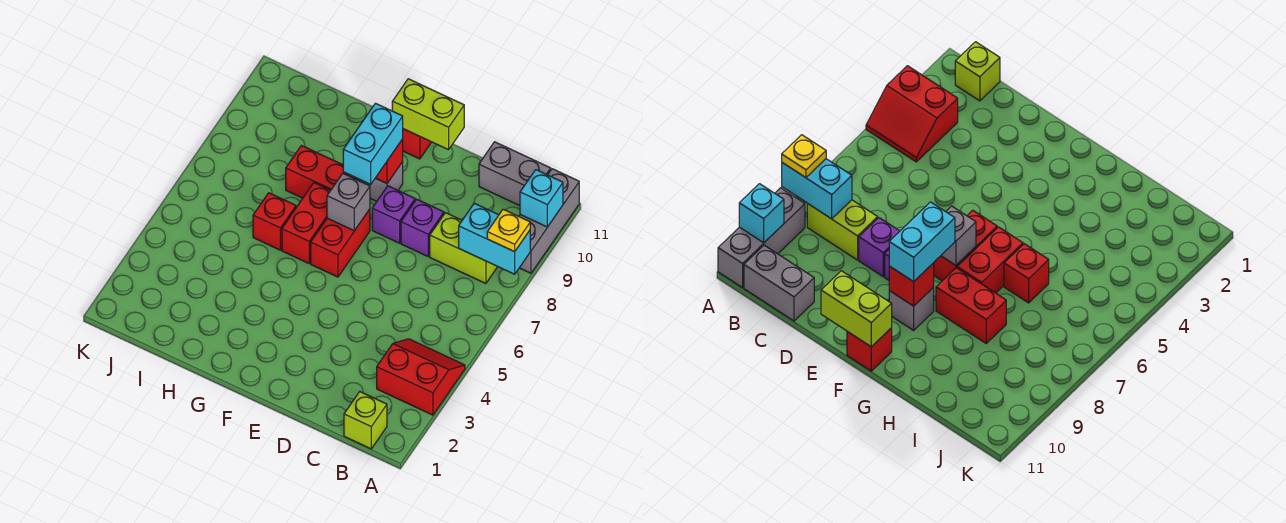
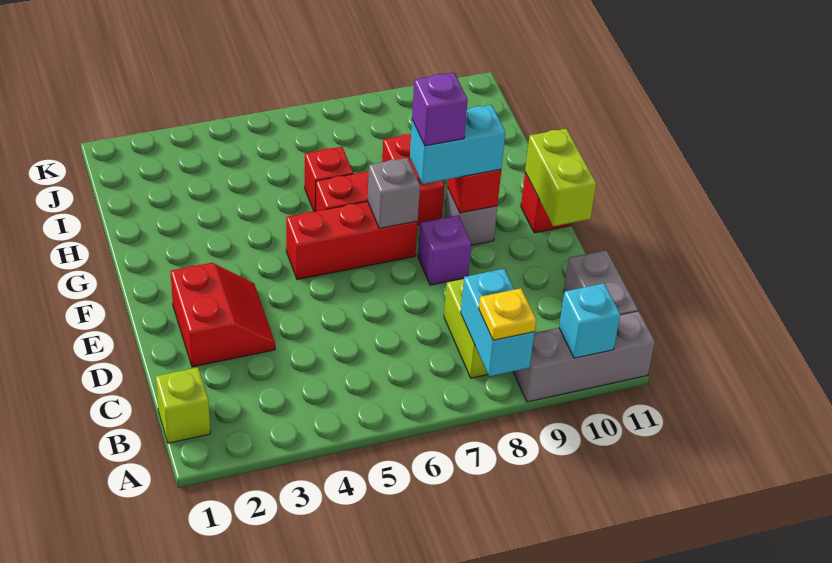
red slope A3:B4 level 1 top 3 -> red slope D2:E3 level 1 top 2
purple brick D8 level 1 -> purple brick F8 level 4
red brick F6:F7 level 1 -> red brick F5:F7 level 1

